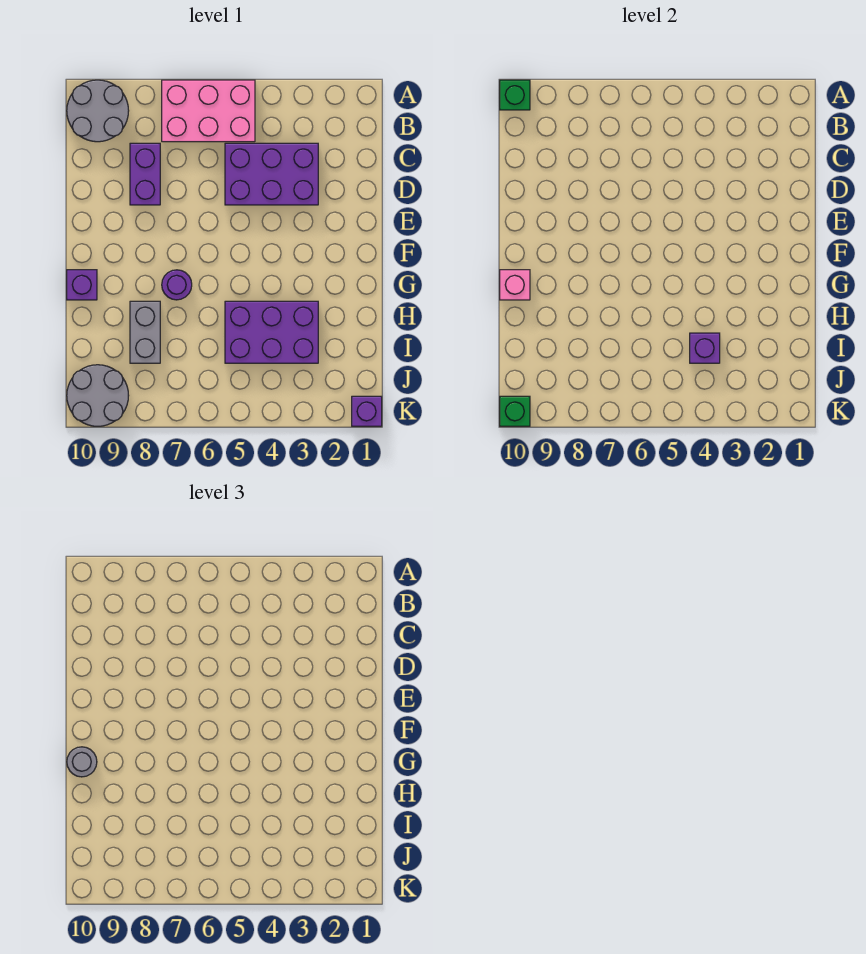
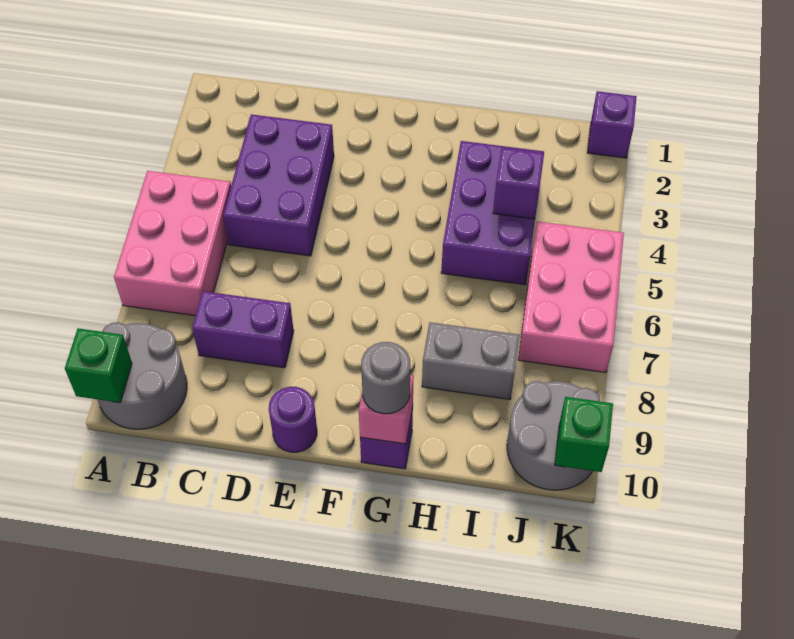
purple round brick G7 level 1 -> purple round brick E10 level 1
none -> pink brick J5:K7 level 1

